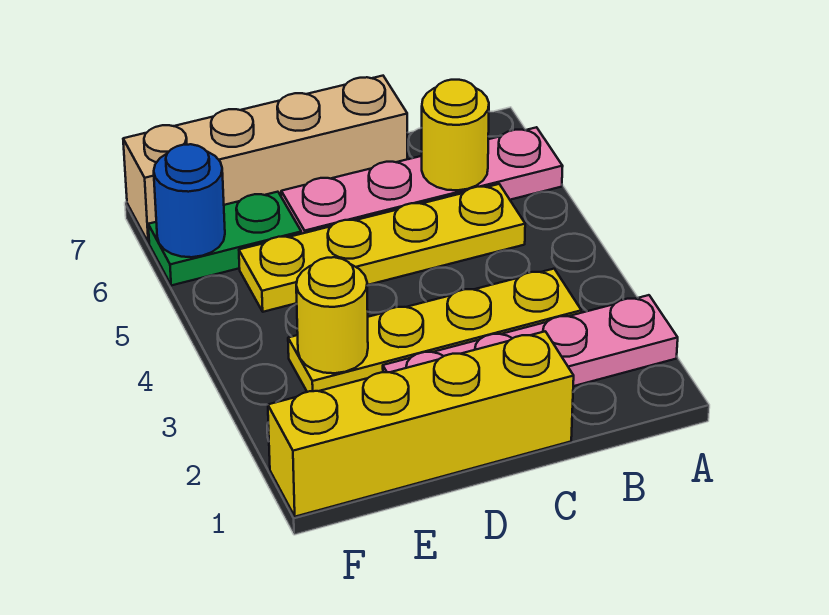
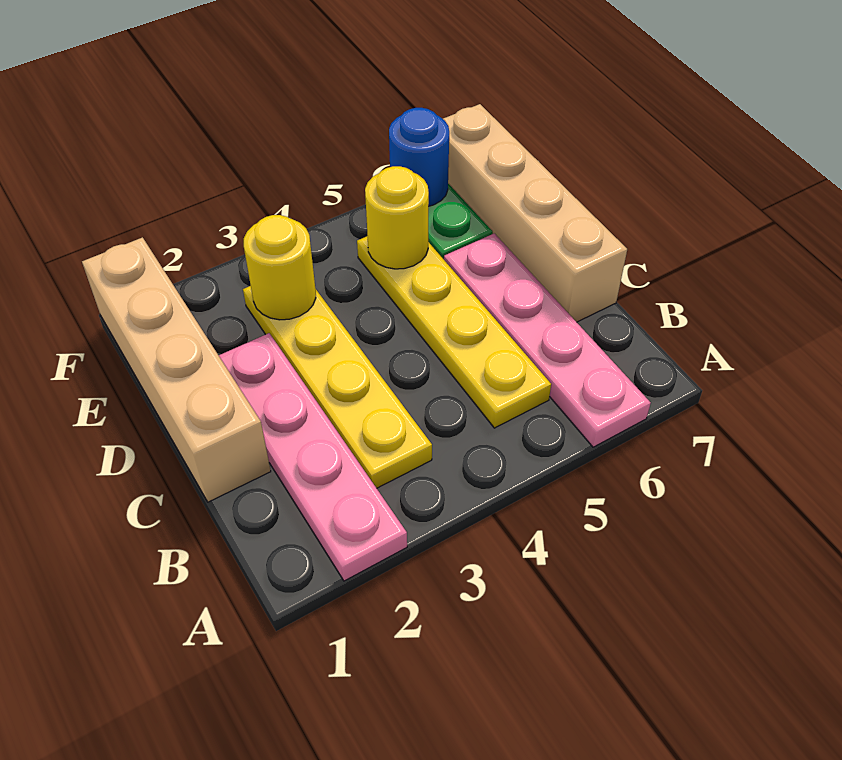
yellow round brick B6 level 2 -> yellow round brick E5 level 2
yellow brick C1:F1 level 1 -> tan brick C1:F1 level 1

